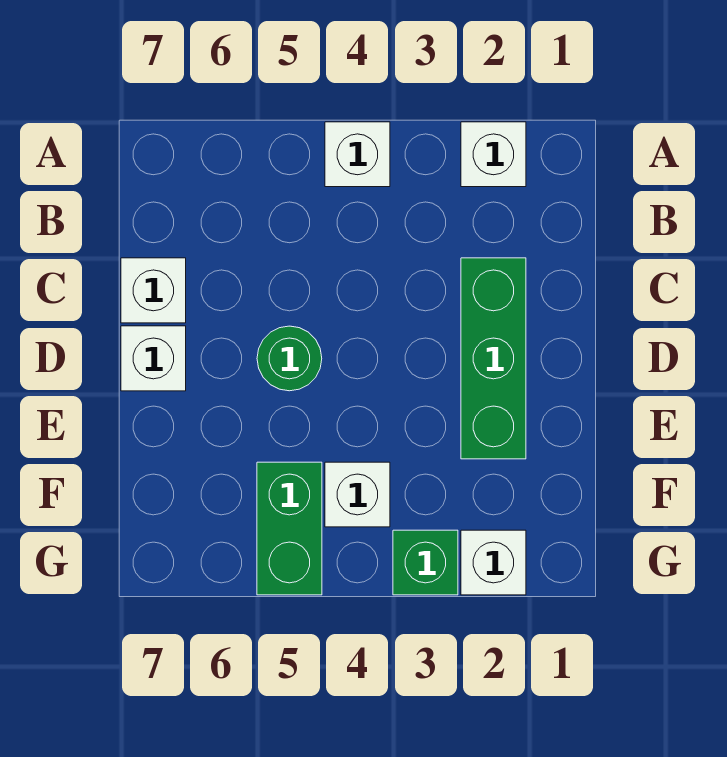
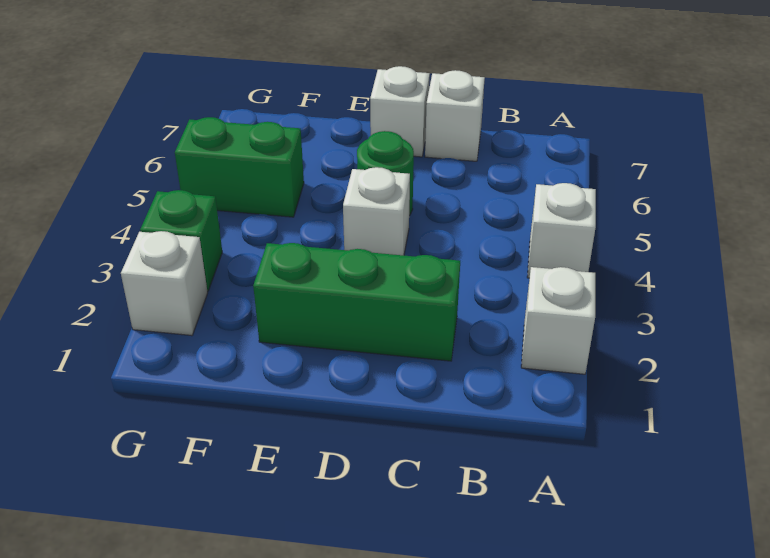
white brick F4 level 1 -> white brick D4 level 1

